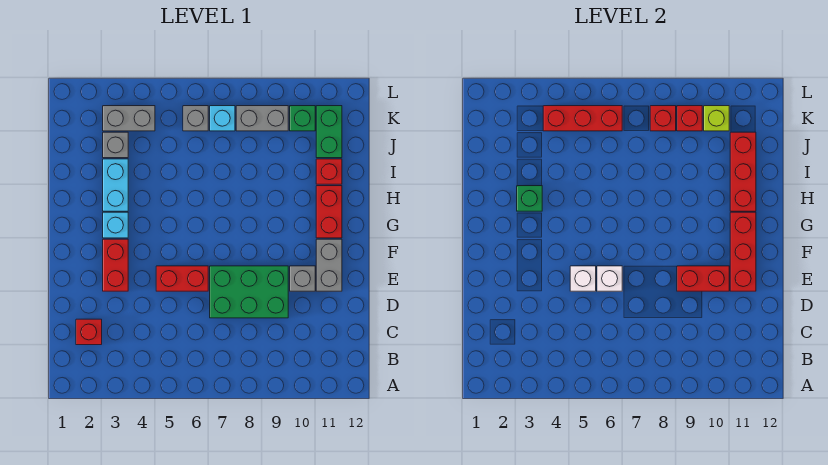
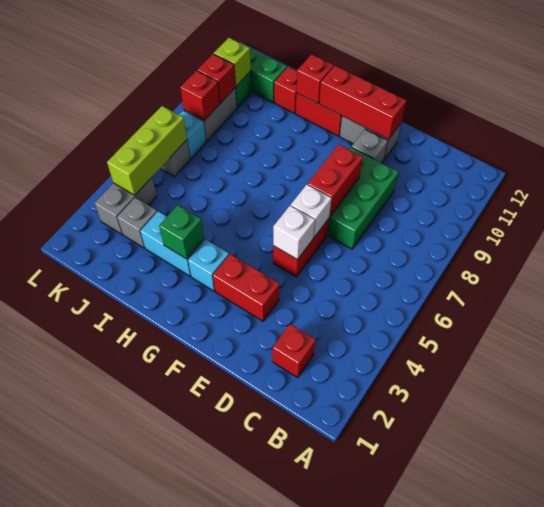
red brick E9:E10 level 2 -> red brick E7:E8 level 2
red brick H11:J11 level 2 -> red brick H11 level 2
red brick K4:K6 level 2 -> lime brick K4:K6 level 2

